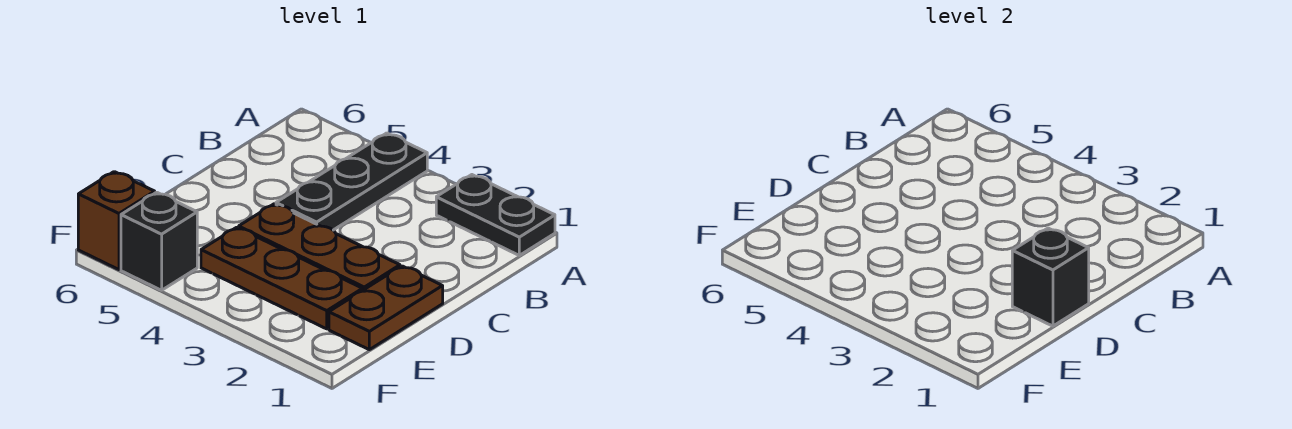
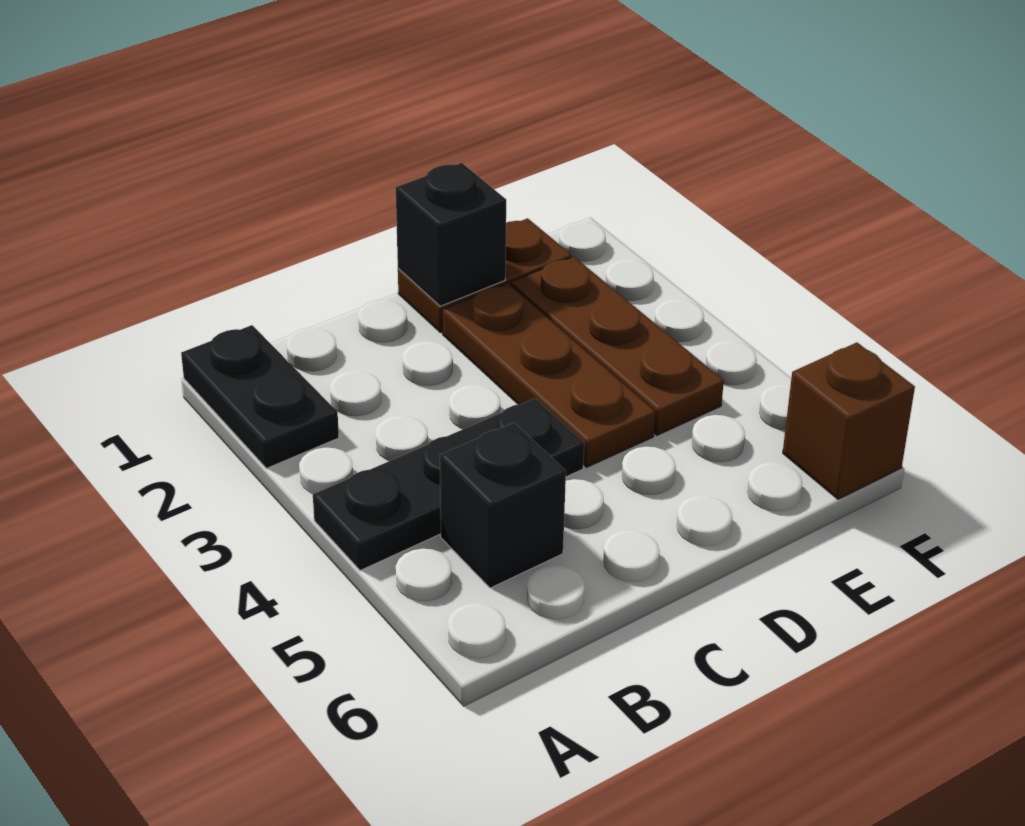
black brick F5 level 1 -> black brick B5 level 1

